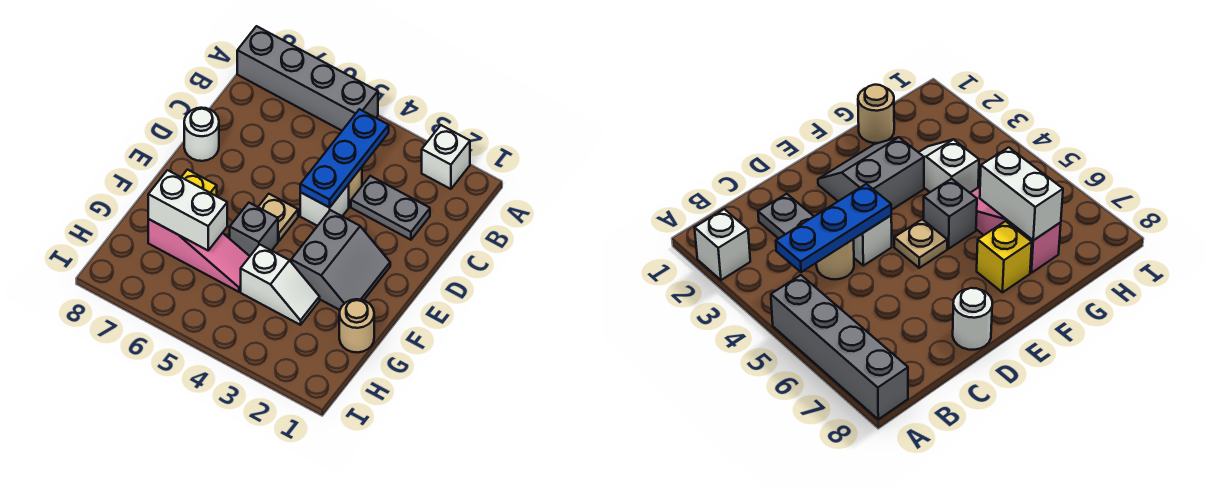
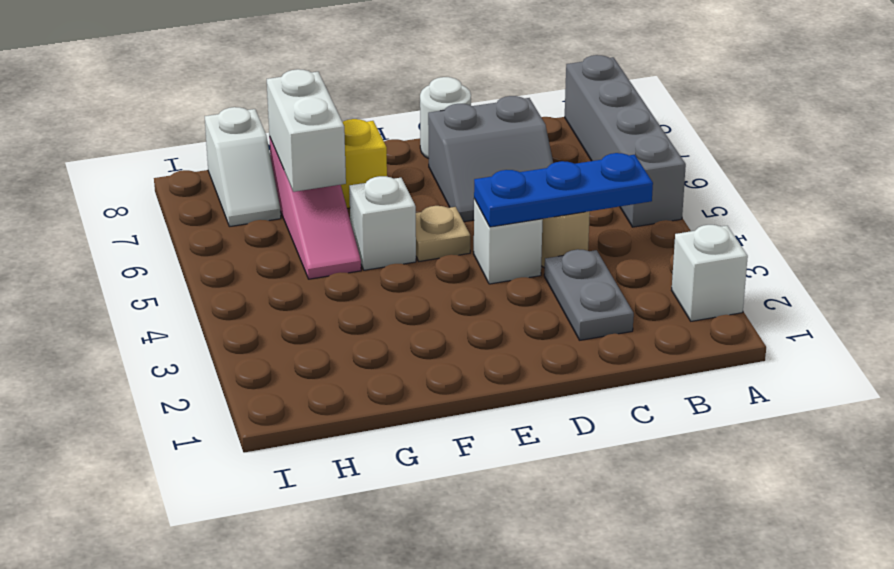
grey slope E2:F3 level 1 top 3 -> grey slope C6:D7 level 1 top 7
grey brick F5 level 1 -> white brick F5 level 1
tan round brick G1 level 1 -> none
white slope G3:G4 level 1 top 4 -> white slope H7:H8 level 1 top 8

